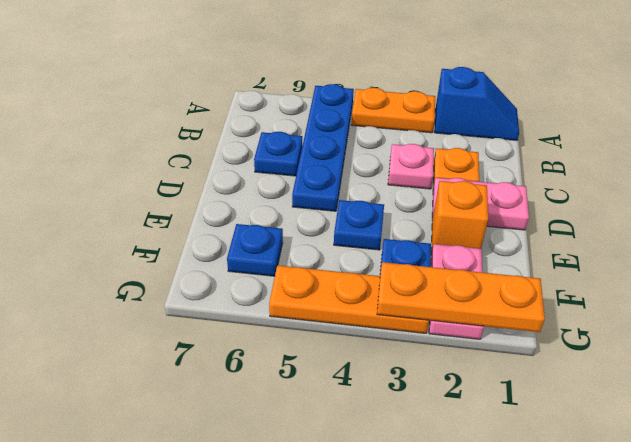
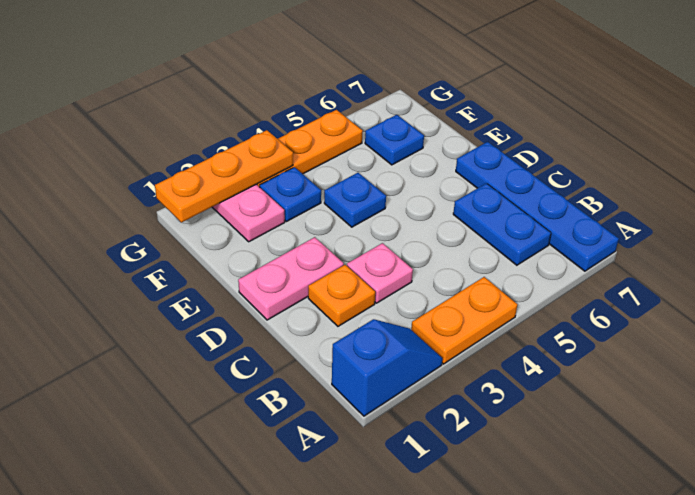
blue slope A1:A2 level 1 top 2 -> blue slope A1:A2 level 1 top 1
blue plate A5:D5 level 1 -> blue plate A7:D7 level 1
blue plate C6 level 1 -> blue plate B6:C6 level 1
orange brick E2 level 1 -> none

